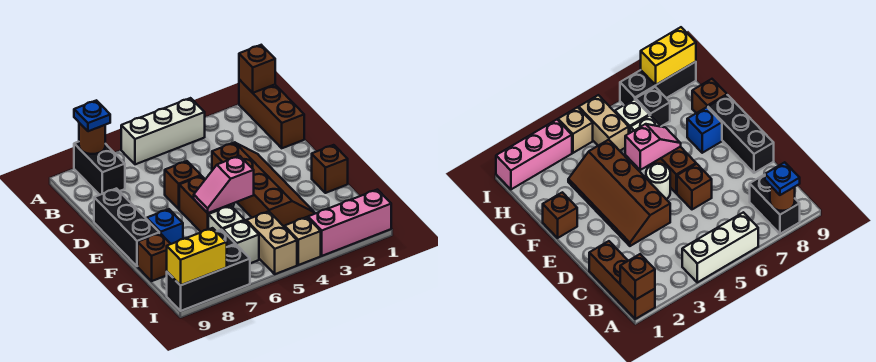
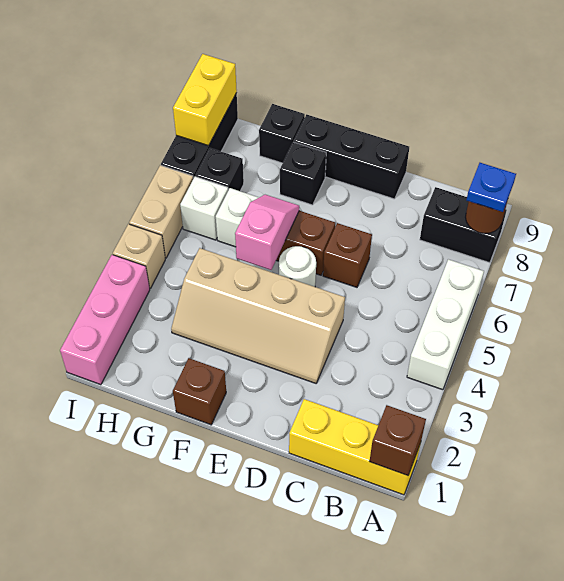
brown brick A1:C1 level 1 -> yellow brick A1:C1 level 1
brown slope D3:G4 level 1 top 4 -> tan slope D3:G4 level 1 top 4
blue brick F8 level 1 -> black brick F8 level 1
brown brick G9 level 1 -> black brick G9 level 1
tan brick H5:I5 level 1 -> tan brick I5:I6 level 1

